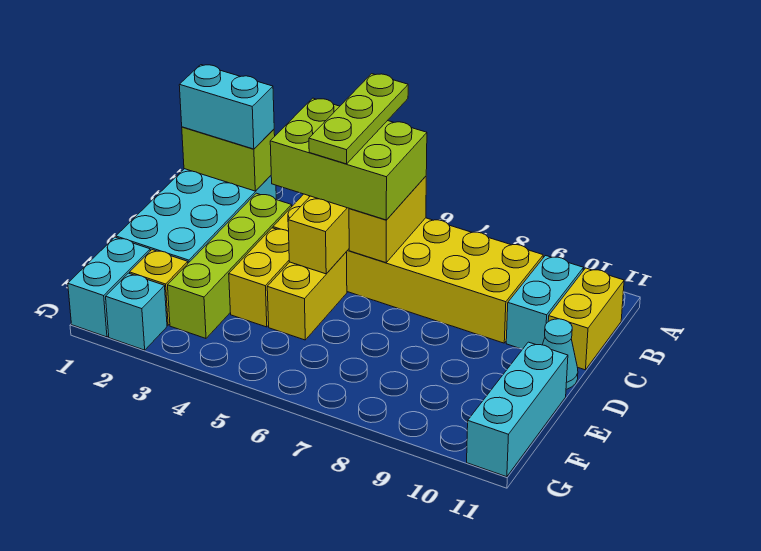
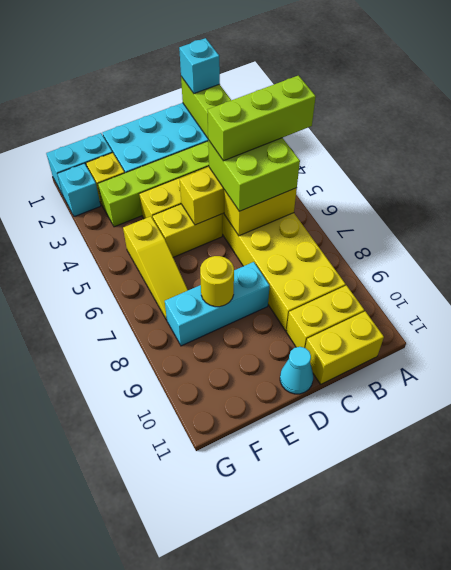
lime plate A5:C5 level 4 -> lime brick A5:C5 level 4
cyan brick B1:B2 level 3 -> cyan brick B1 level 3
lime brick B4:C6 level 3 -> lime brick B5:C6 level 3
cyan brick B10:C10 level 1 -> yellow brick B10:C10 level 1
none -> yellow round brick E8 level 2
cyan brick E11:G11 level 1 -> cyan brick D8:F8 level 1
none -> yellow slope F5:F7 level 1 top 5

